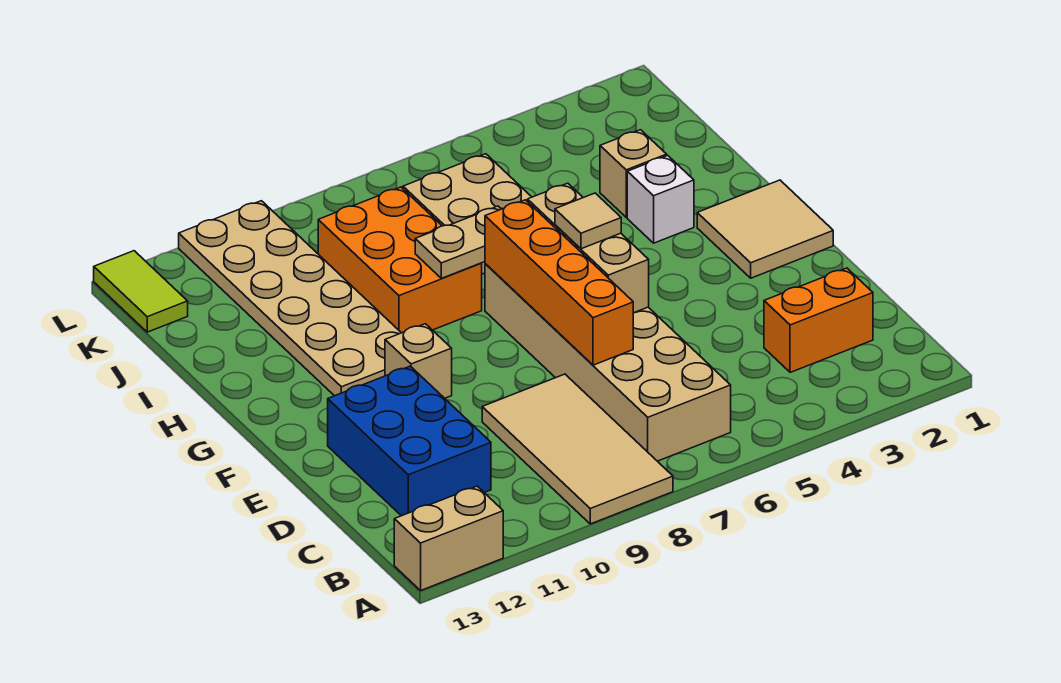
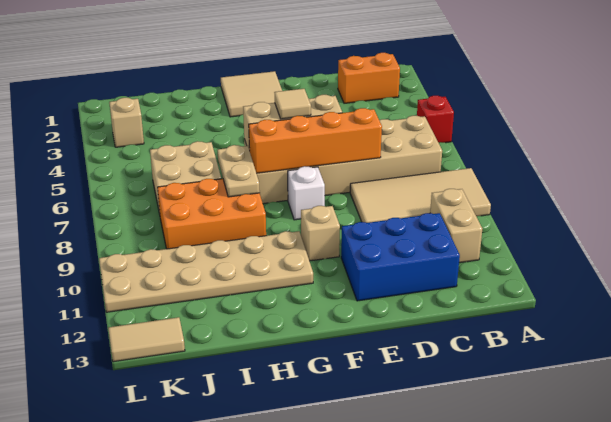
none -> red brick A5 level 1
tan brick A12:A13 level 1 -> tan brick B10:B11 level 1
orange brick C2:C3 level 1 -> orange brick B2:C2 level 1
white brick H3 level 1 -> white brick F8 level 1
tan brick I3 level 1 -> tan brick K3 level 1
lime tile K13:L13 level 1 -> tan tile K13:L13 level 1

